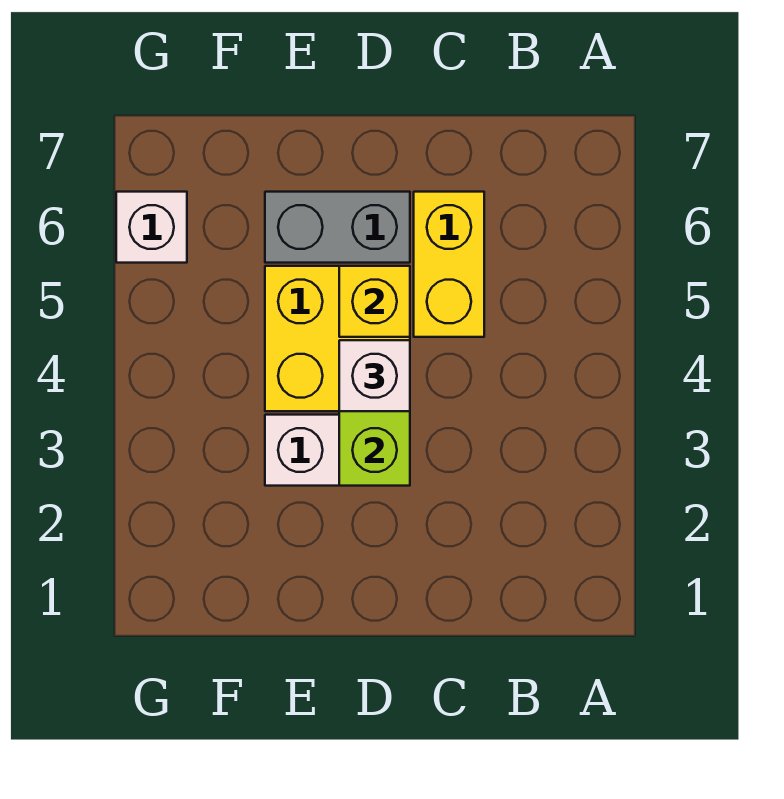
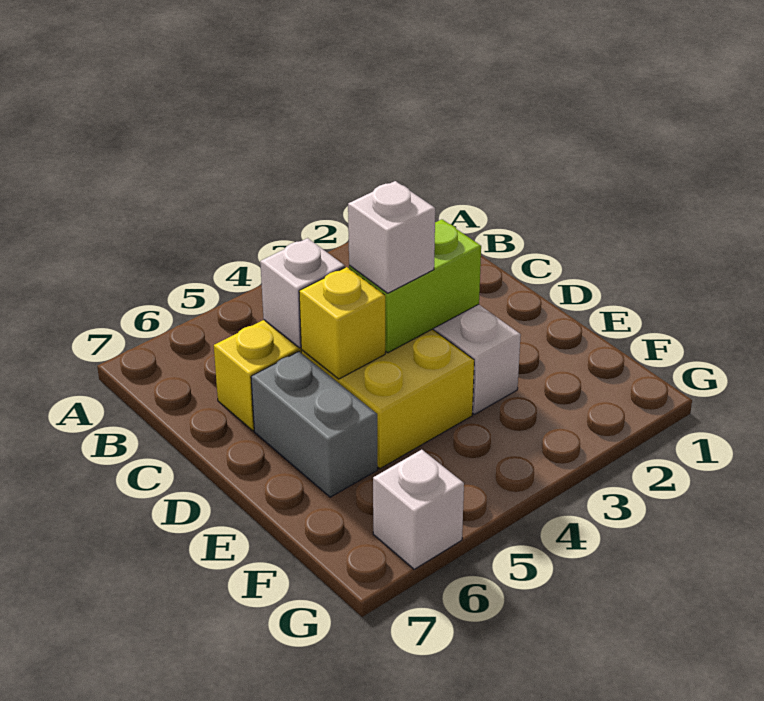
none -> white brick C5 level 2

